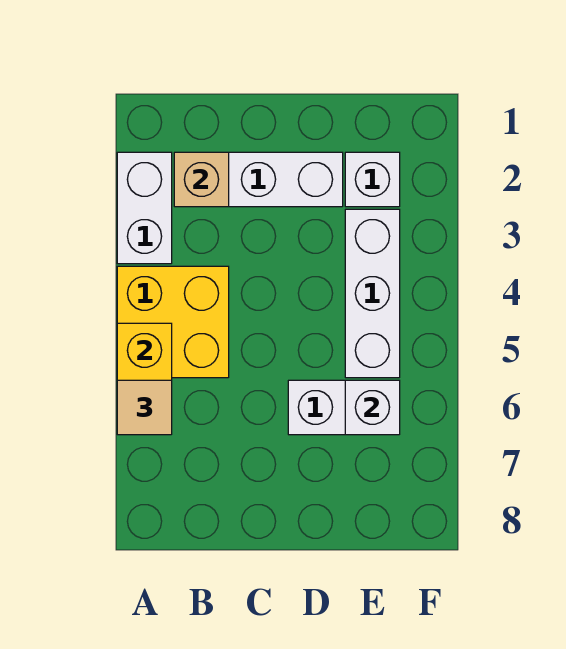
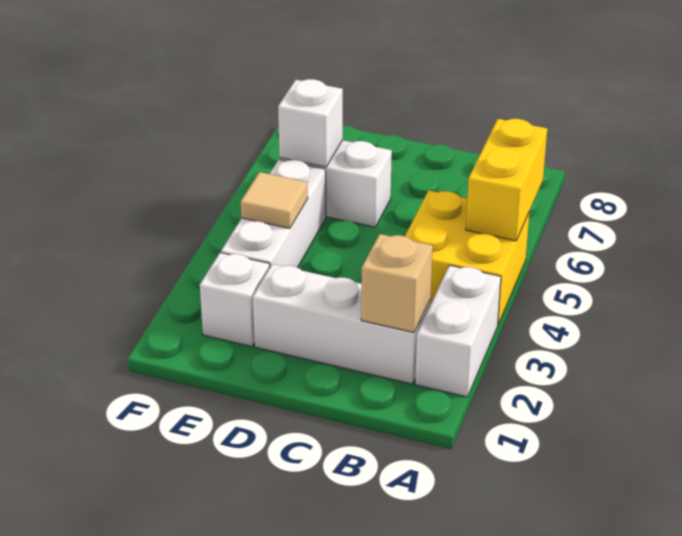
tan tile A6 level 3 -> tan tile E4 level 2

